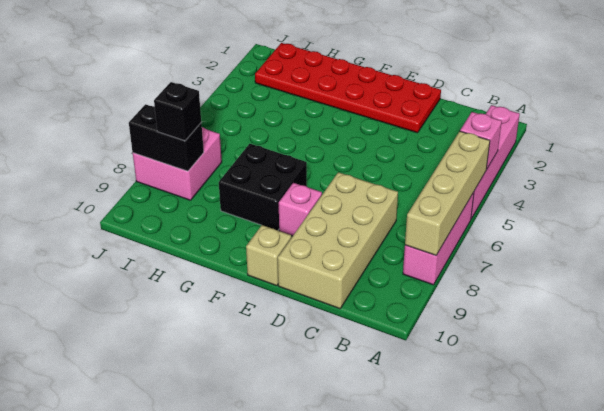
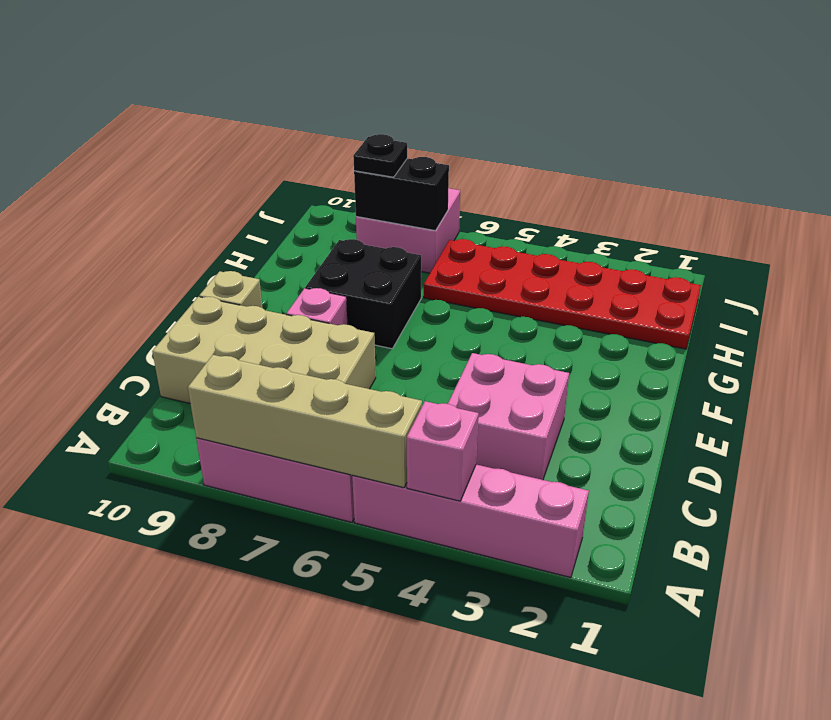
none -> pink brick C3:D4 level 1
red plate D1:I2 level 1 -> red plate H1:I6 level 1
black brick I8:J8 level 2 -> black brick I7:I8 level 2
black brick I8 level 3 -> black plate I8 level 3

